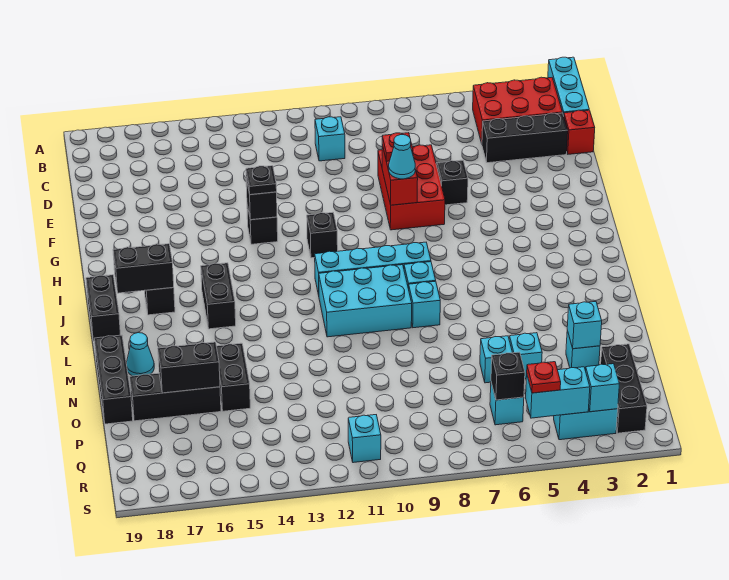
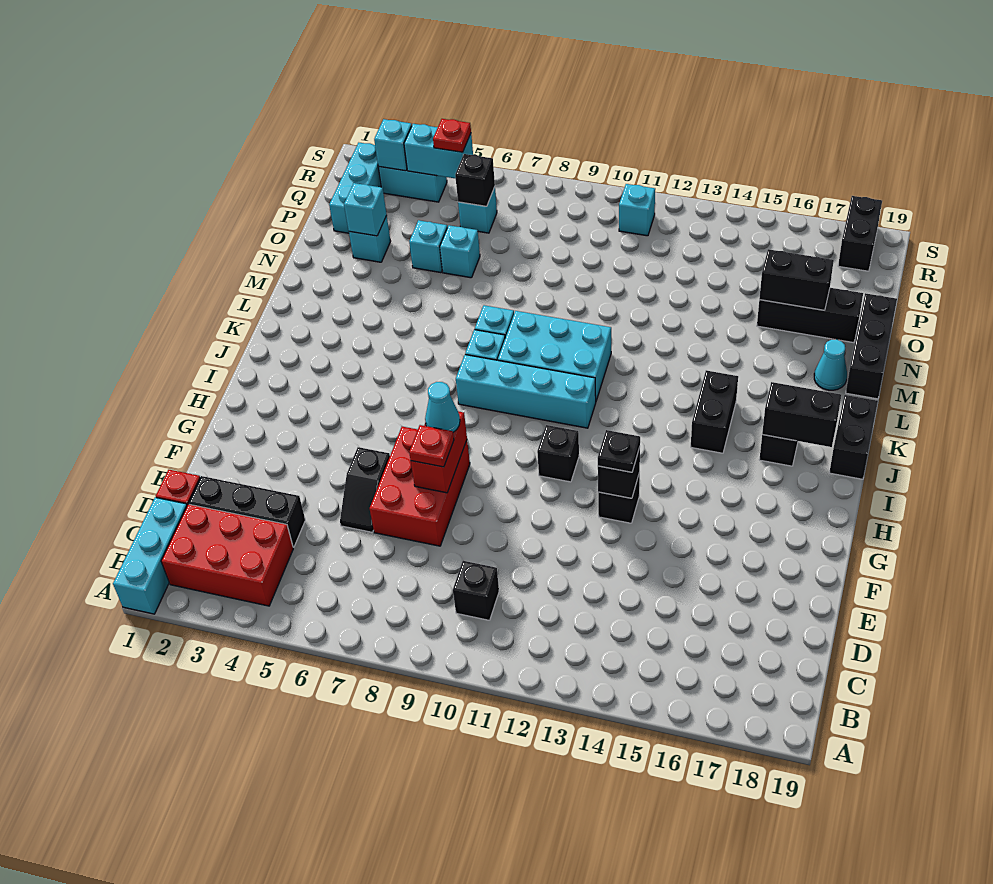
cyan brick C10 level 1 -> black brick C10 level 1
black brick N15:O15 level 1 -> black brick R18:S18 level 1
black brick P2:R2 level 1 -> cyan brick P2:R2 level 1

